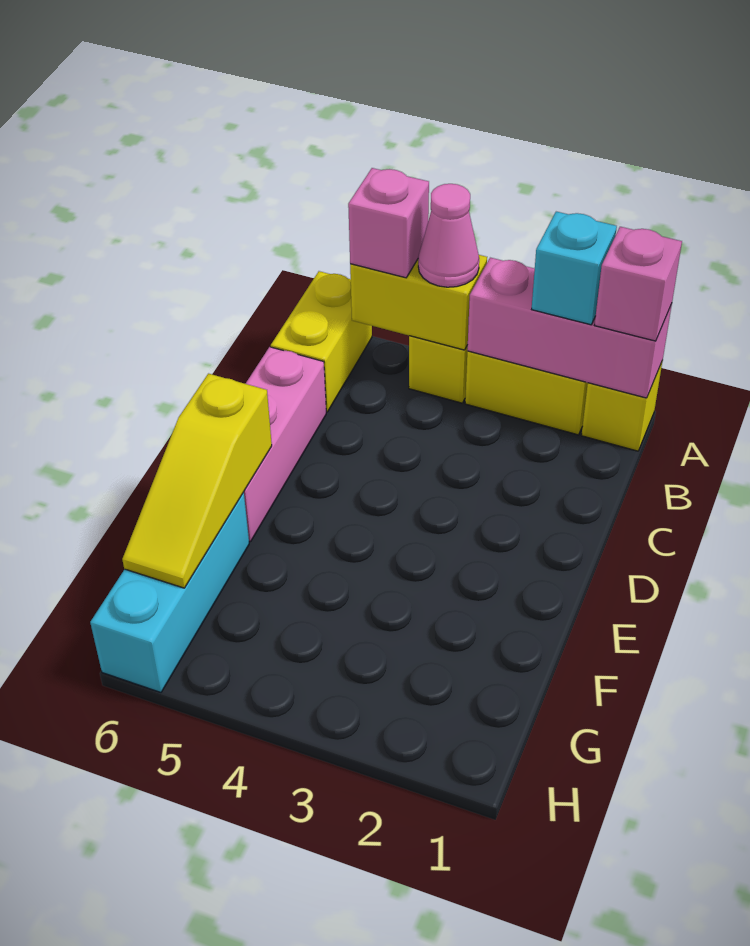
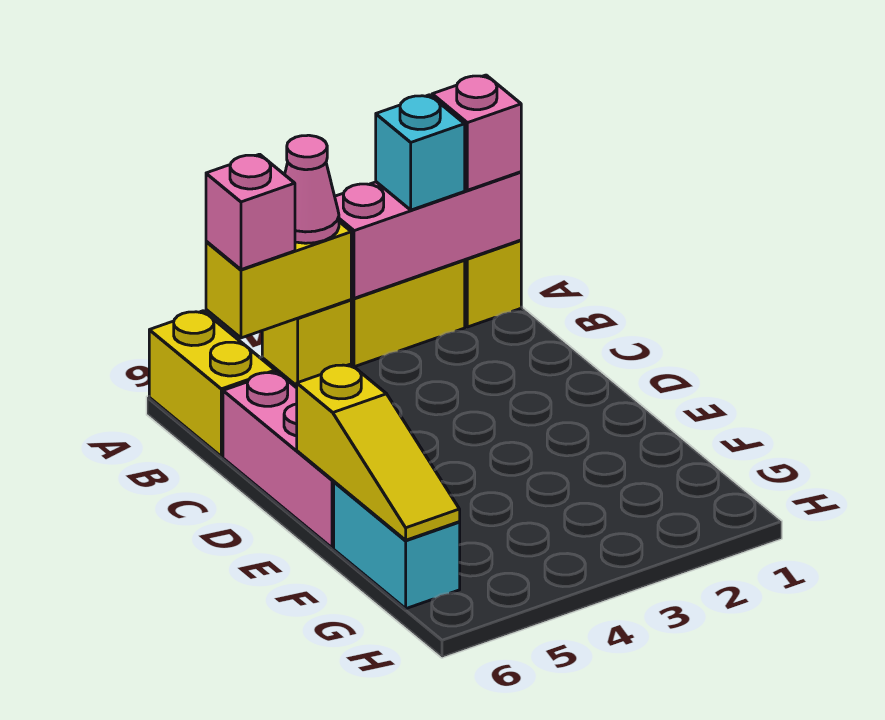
cyan brick F6:H6 level 1 -> cyan brick F6:G6 level 1

